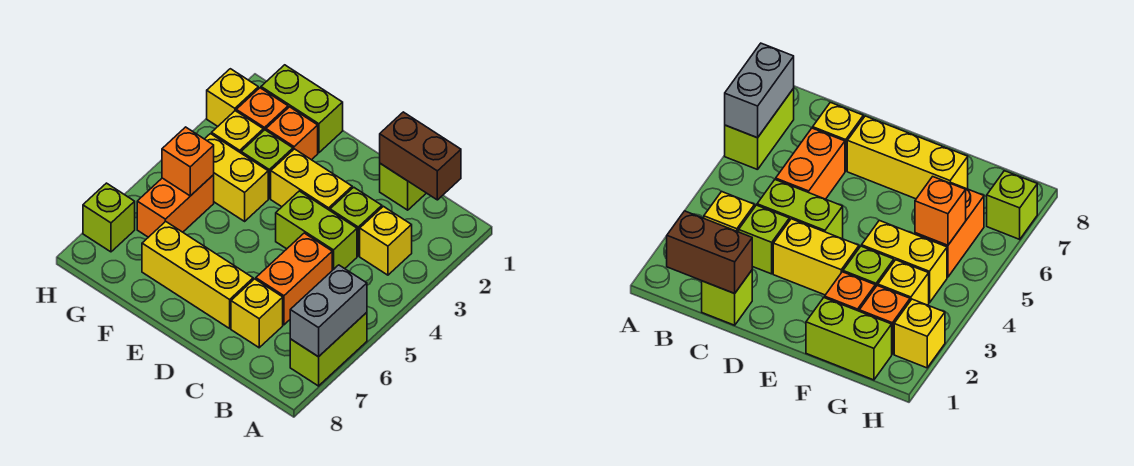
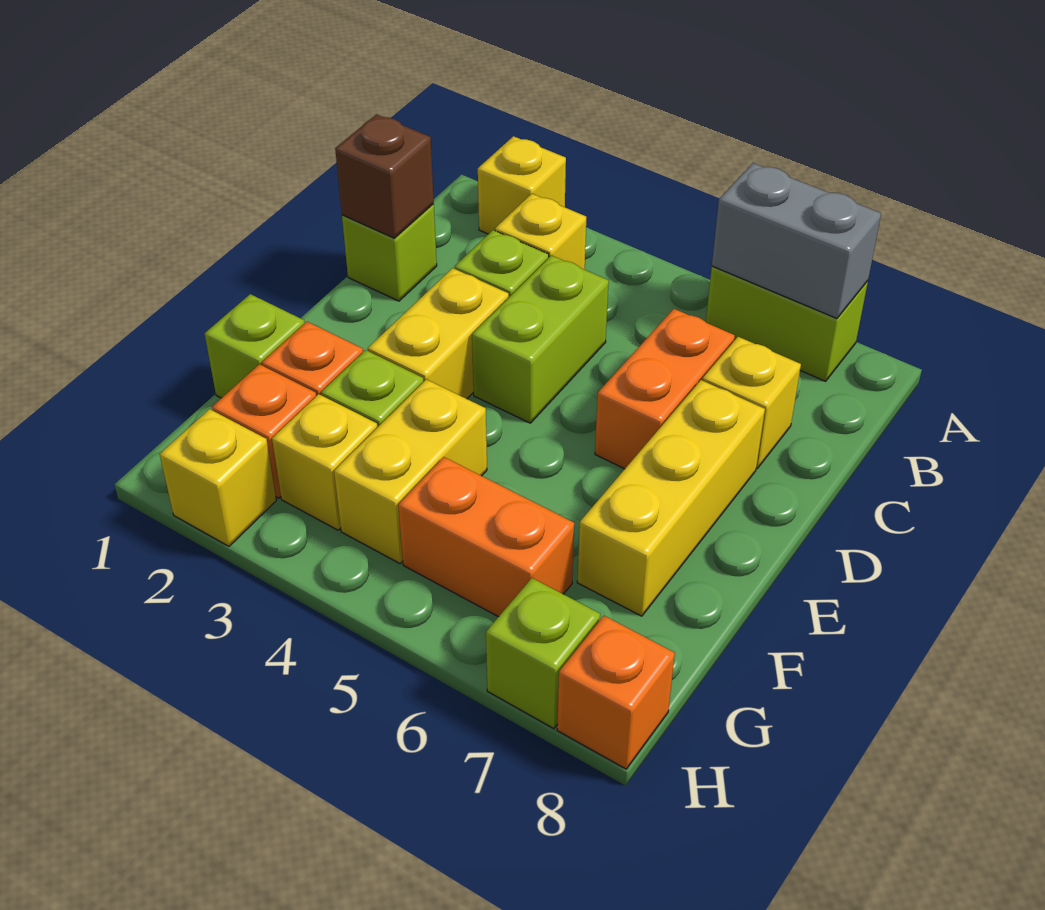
none -> yellow brick A2 level 1
brown brick B1:C1 level 2 -> brown brick C1 level 2
orange brick C5:C6 level 1 -> orange brick C6:D6 level 1
lime brick F1:G1 level 1 -> lime brick F1 level 1
orange brick G5 level 2 -> orange brick H8 level 1

